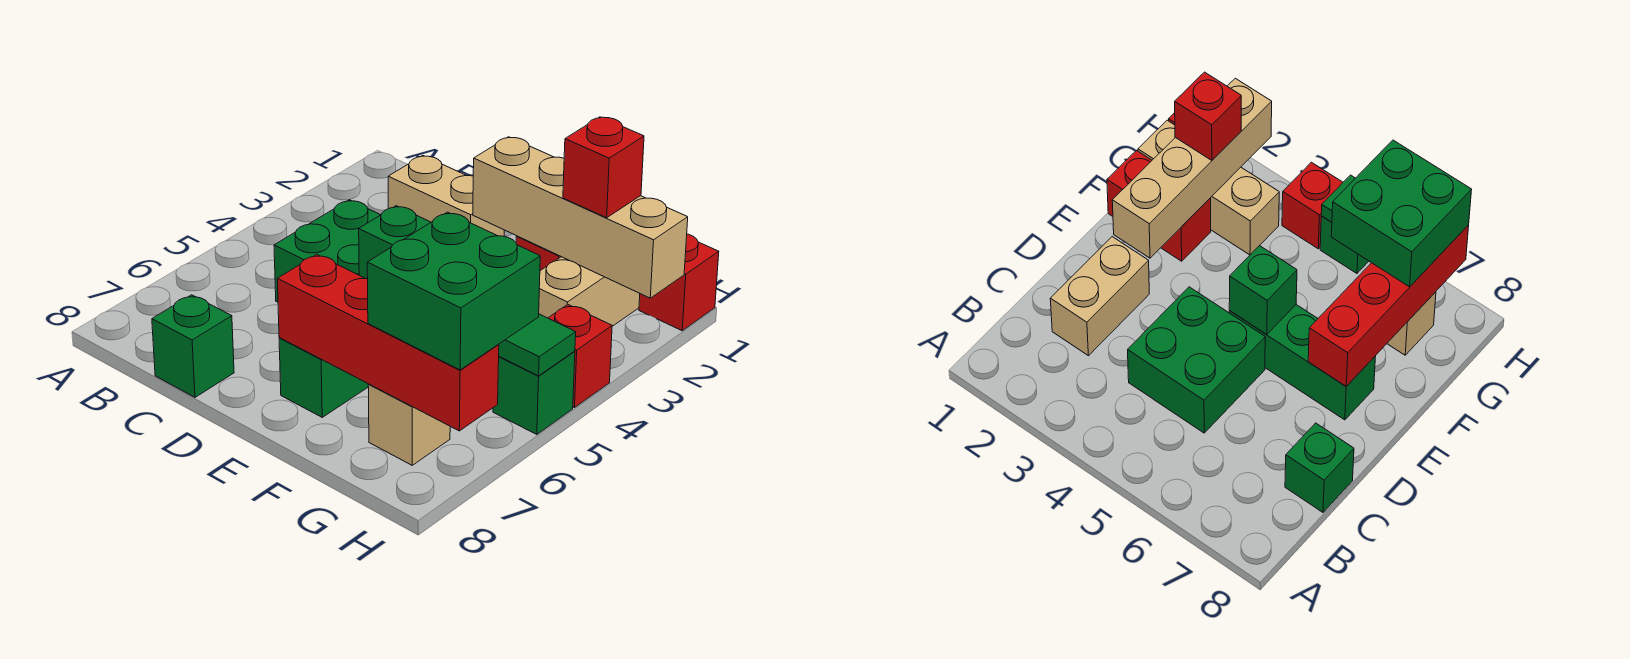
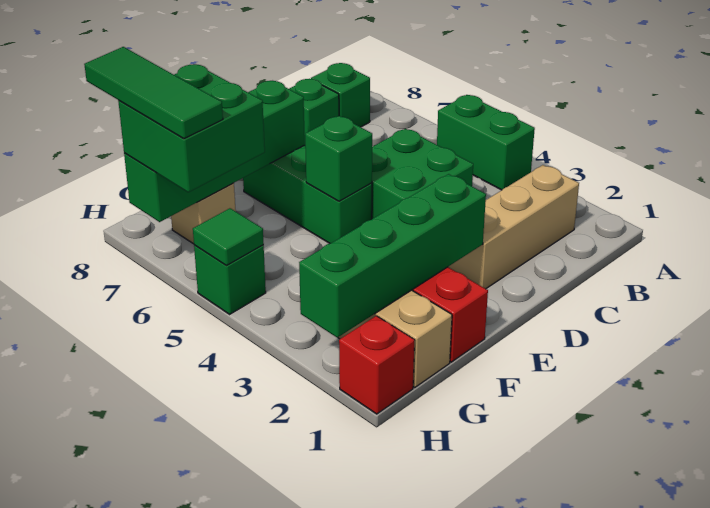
none -> green brick A4:A5 level 1
none -> green brick B8 level 1
tan brick C2:D2 level 1 -> tan brick B2:D2 level 1
tan brick E2:H2 level 2 -> green brick E2:H2 level 2
red brick E7:H7 level 2 -> green brick E7:H7 level 2
red brick G2 level 3 -> none
red brick H4 level 1 -> none
none -> green tile H6:H8 level 4

